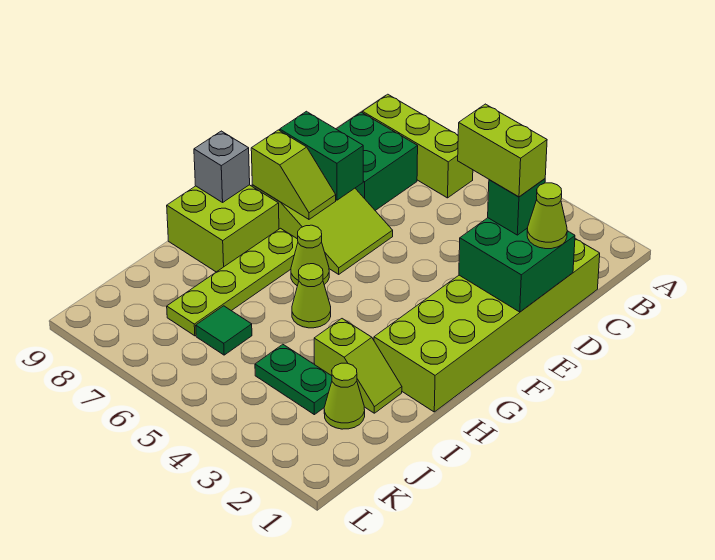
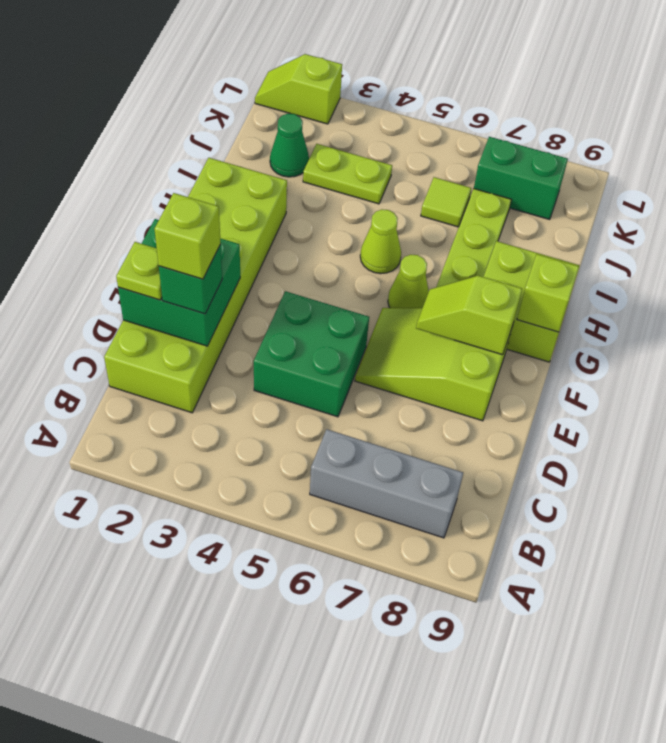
lime brick B6:B8 level 1 -> grey brick B6:B8 level 1
green brick C7:D8 level 1 -> green brick D4:E5 level 1
lime cone D1 level 3 -> lime plate D1 level 3
lime brick D2:D3 level 4 -> lime brick D2 level 4
green brick E7:E8 level 2 -> green brick K7:K8 level 1
grey brick G9 level 2 -> lime brick G9 level 2
lime slope I2:I3 level 1 top 3 -> lime slope L1:L2 level 1 top 2
lime cone J2 level 1 -> green cone J2 level 1
green plate J3:J4 level 1 -> lime plate J3:J4 level 1
green tile J6 level 1 -> lime tile J6 level 1

